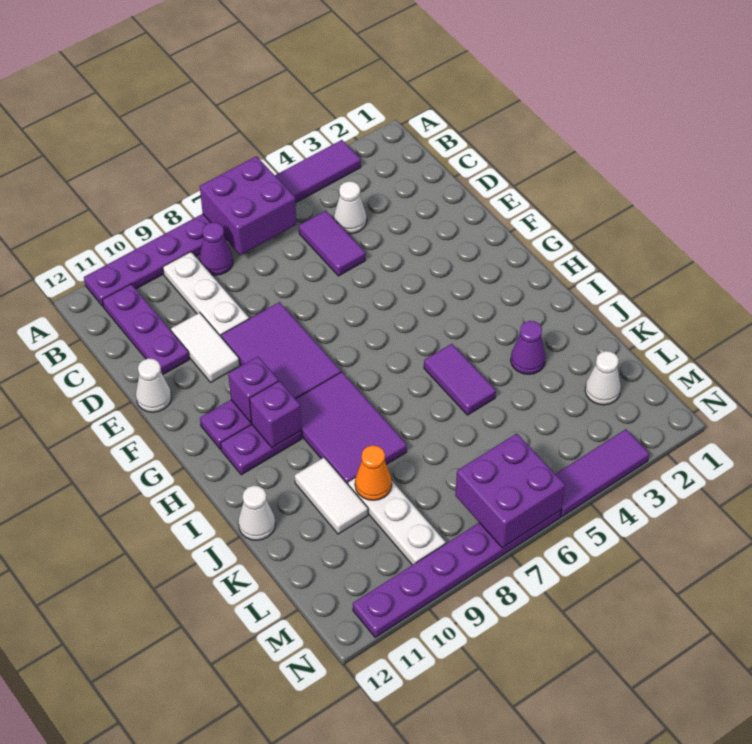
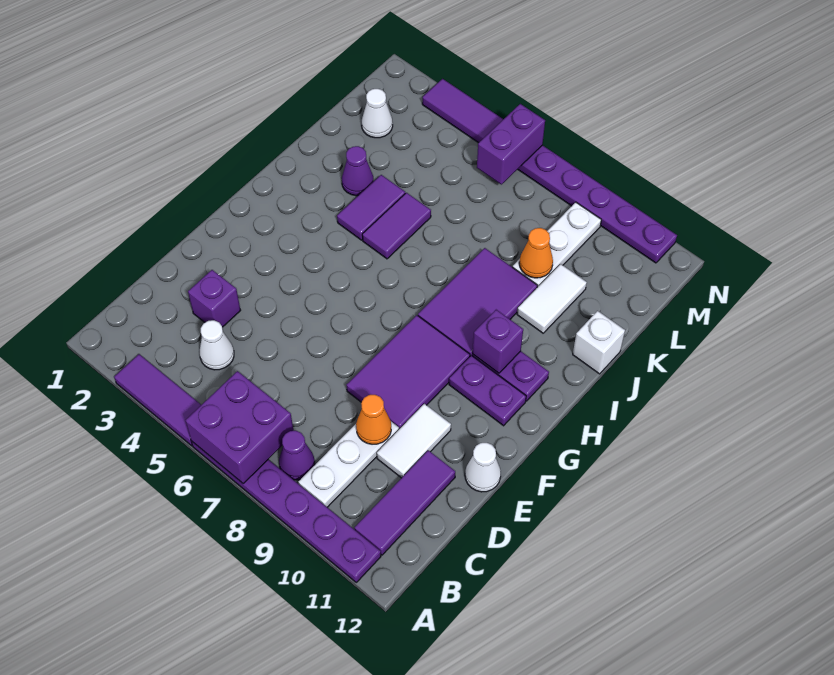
purple plate B11:D11 level 1 -> purple tile B11:D11 level 1
purple tile C5:D5 level 1 -> purple tile I4:J4 level 1
none -> orange cone D9 level 2
purple brick G10 level 2 -> purple brick D3 level 1
white cone J12 level 1 -> white brick J12 level 1
purple brick M6:N7 level 2 -> purple brick M6:N6 level 2

